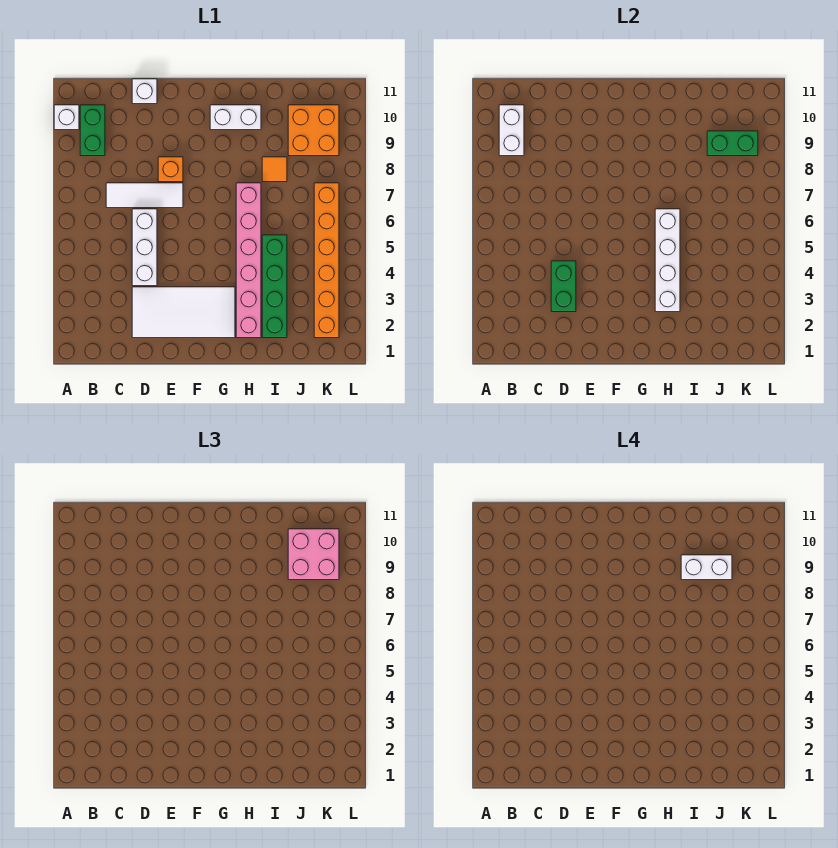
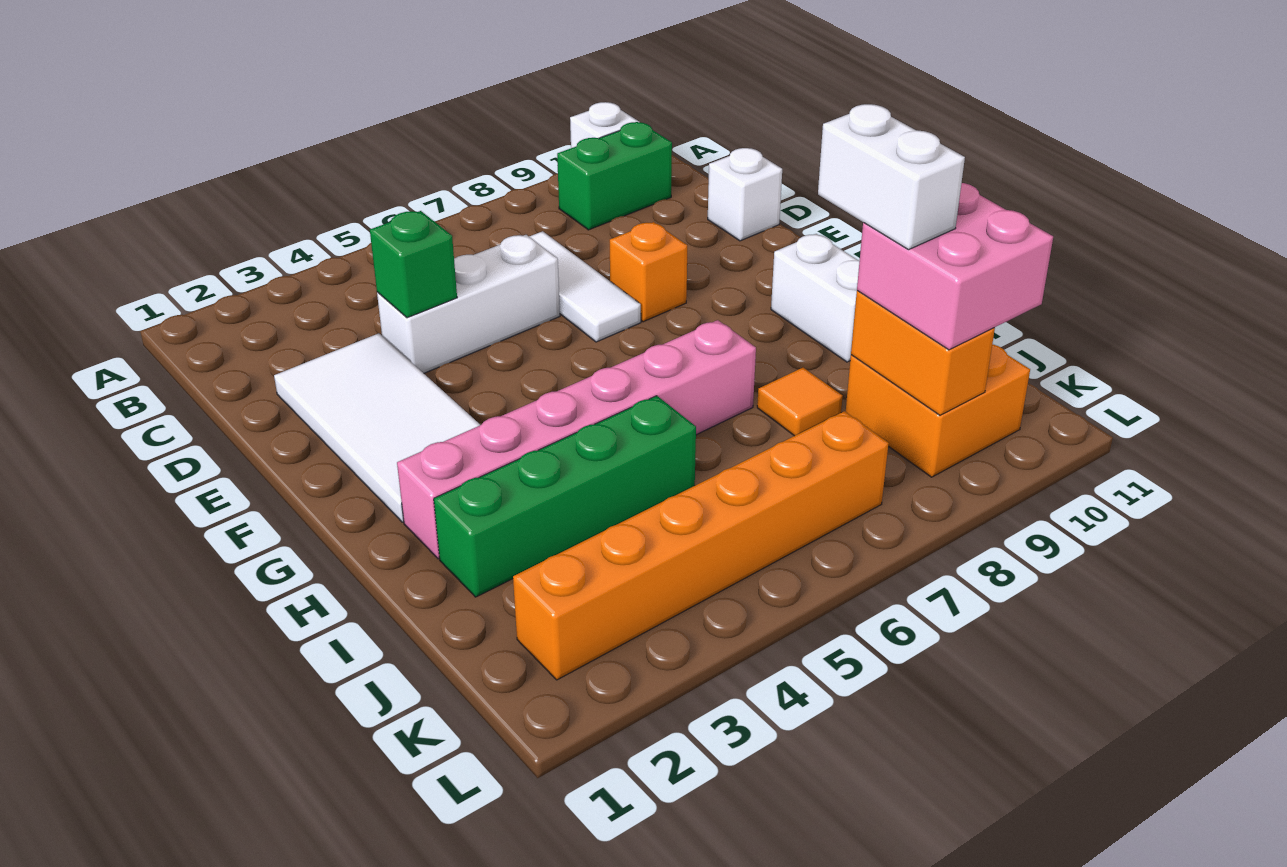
white brick B9:B10 level 2 -> none
green brick D3:D4 level 2 -> green brick D4 level 2
white brick H3:H6 level 2 -> none
green brick J9:K9 level 2 -> orange brick J9:K9 level 2

